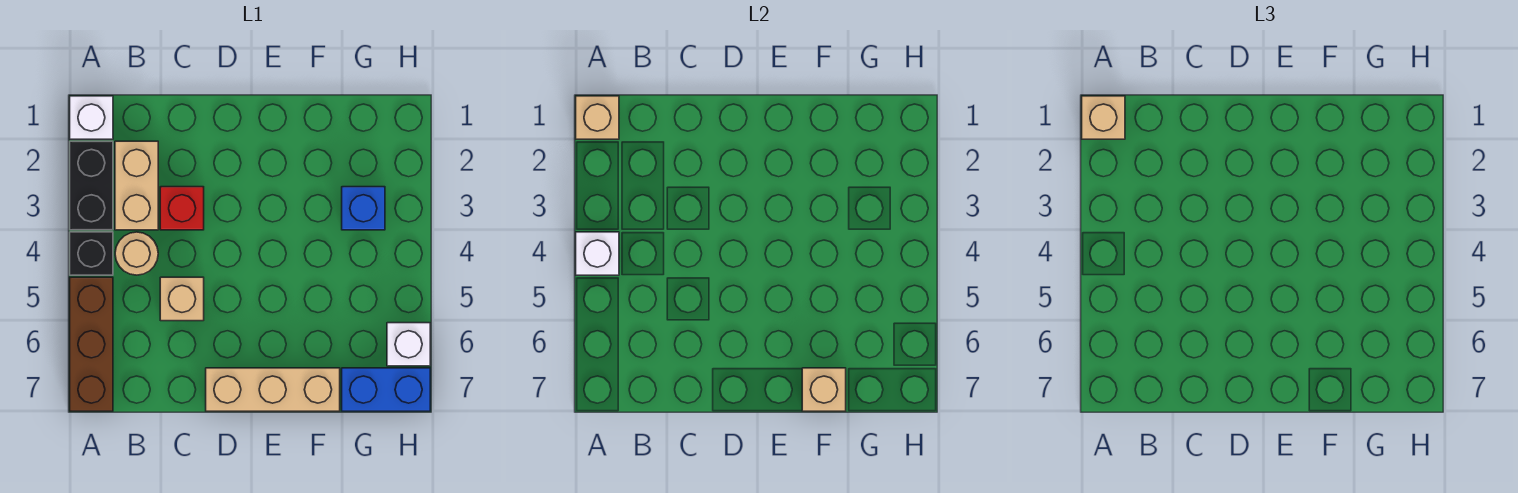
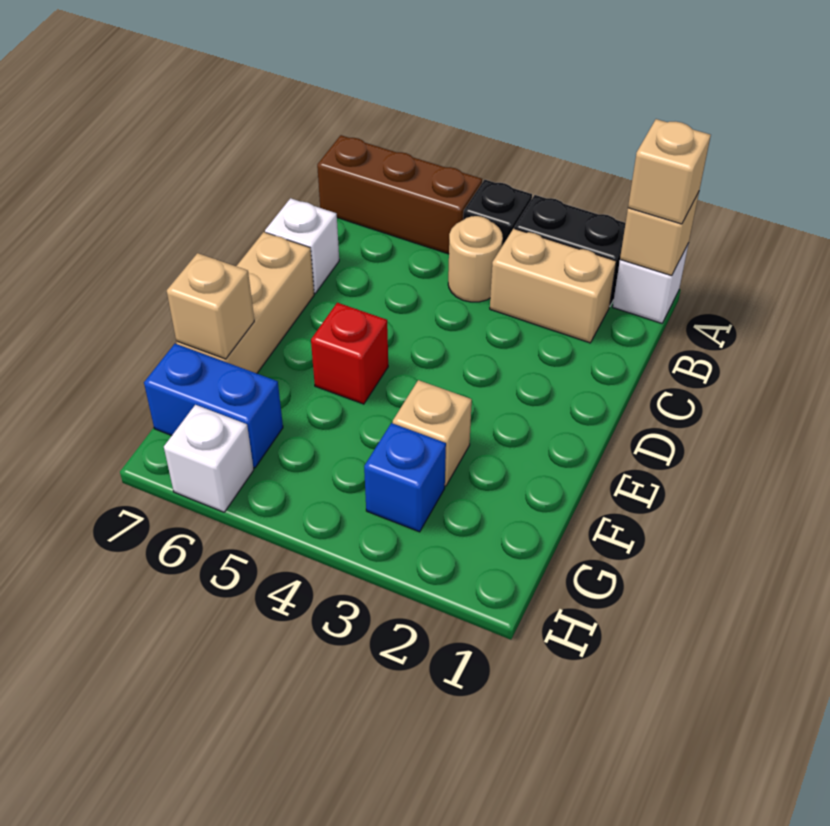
white brick A4 level 2 -> white brick C7 level 1
red brick C3 level 1 -> red brick E5 level 1
tan brick C5 level 1 -> tan brick F3 level 1
blue brick G7:H7 level 1 -> blue brick G6:G7 level 1

